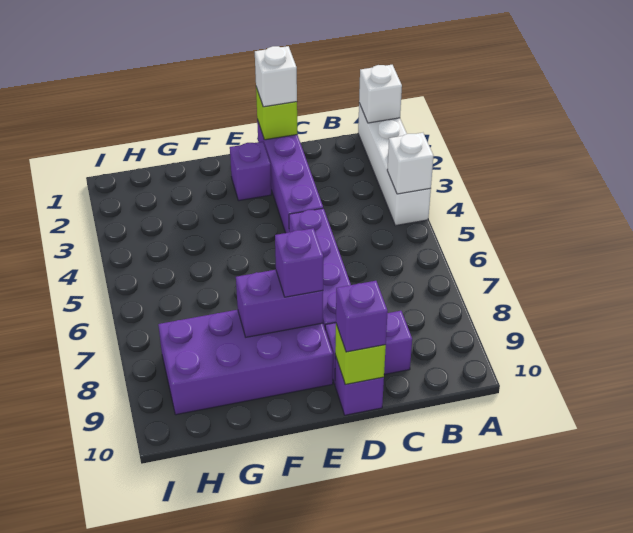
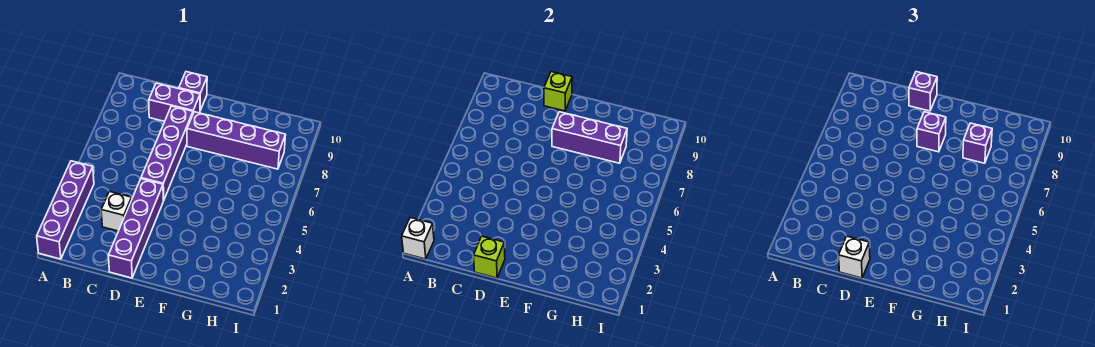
white brick A1:A4 level 1 -> purple brick A1:A4 level 1
white brick A4 level 2 -> white brick C3 level 1
purple brick E2 level 1 -> purple brick G8 level 3
purple brick E8:H9 level 1 -> purple brick E8:H8 level 1
purple brick E8:F8 level 2 -> purple brick E8:G8 level 2

